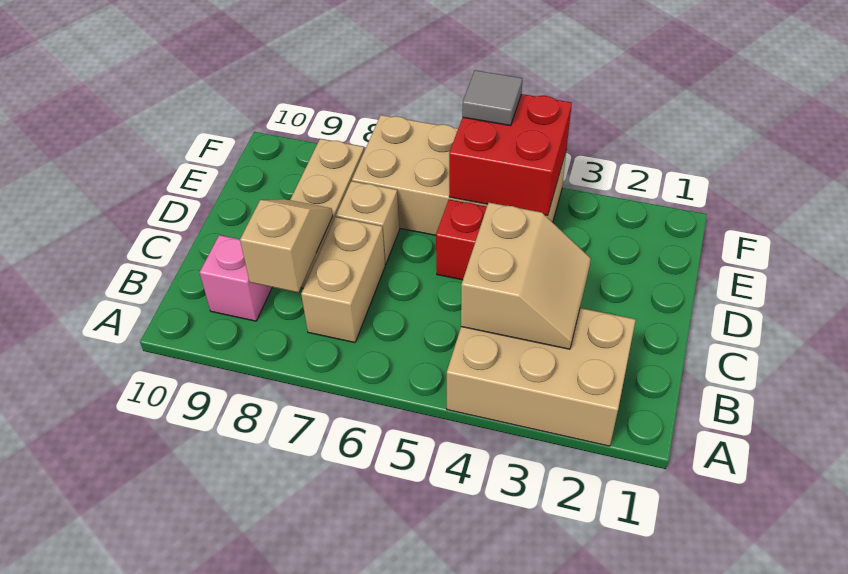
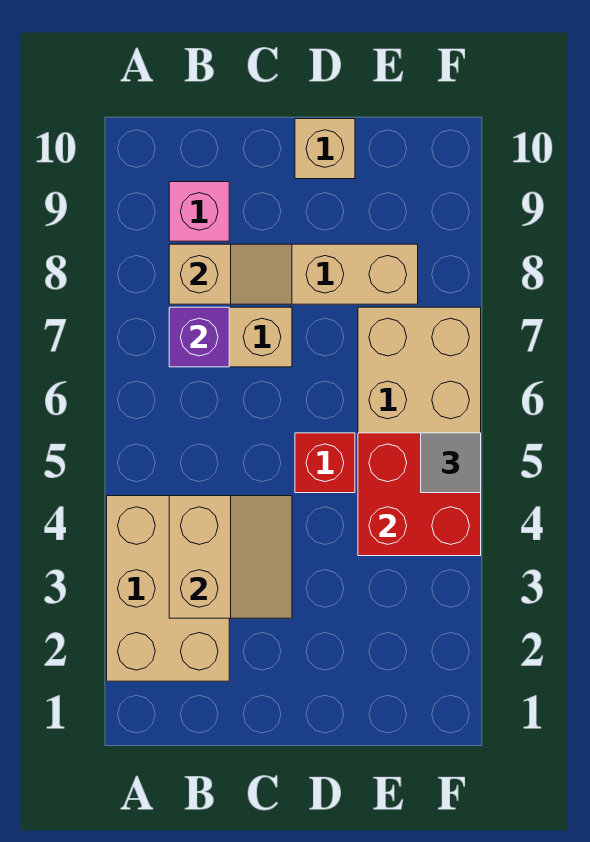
tan slope B3:C4 level 2 top 4 -> tan slope B3:C4 level 2 top B
none -> purple brick B7 level 2
tan brick D7 level 1 -> tan brick D10 level 1

